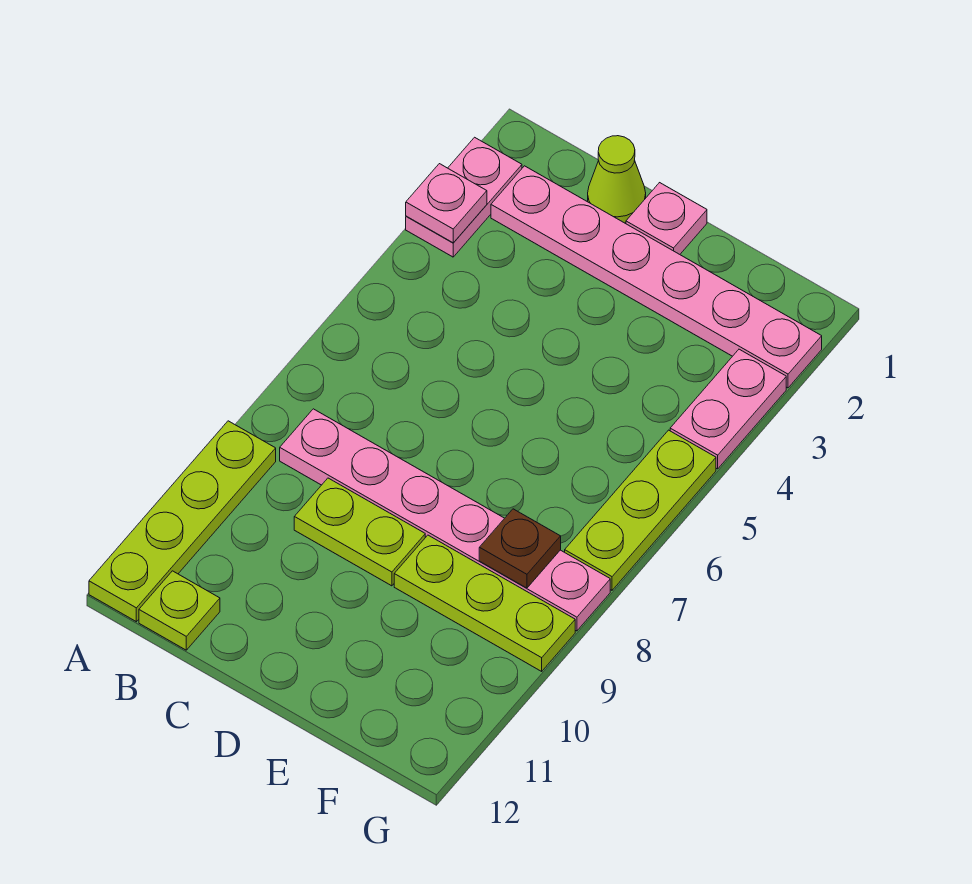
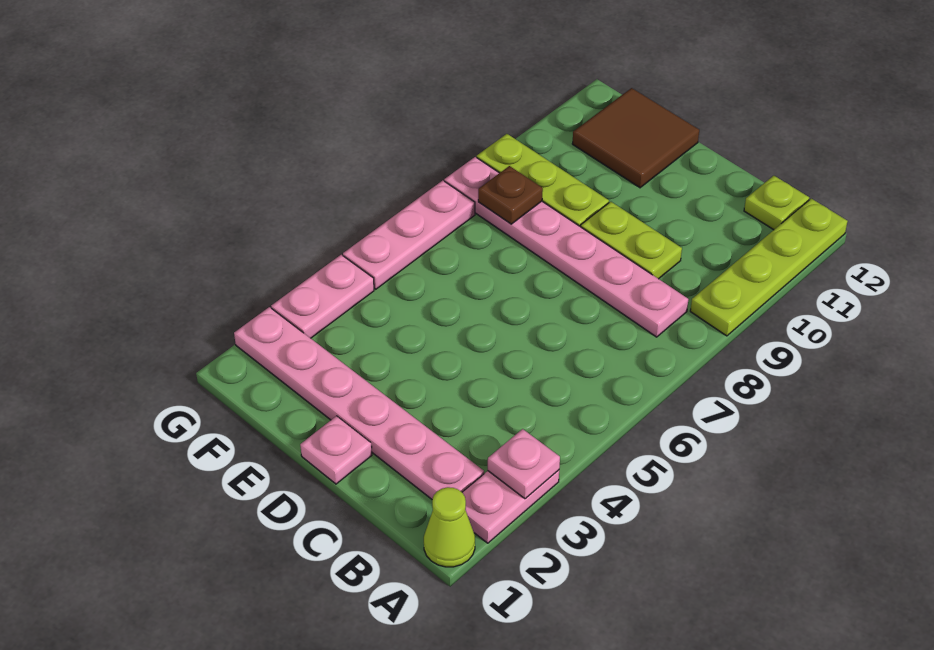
lime cone C1 level 1 -> lime cone A1 level 1
none -> brown tile E11:F12 level 1
lime plate G5:G7 level 1 -> pink plate G5:G7 level 1

